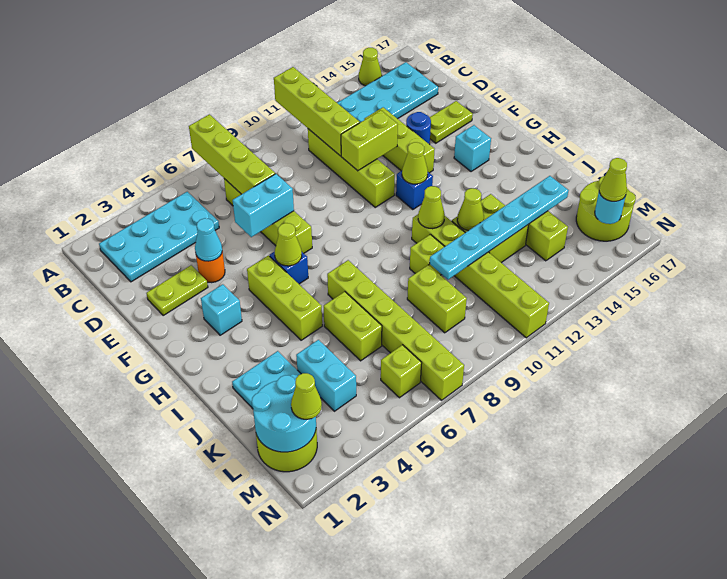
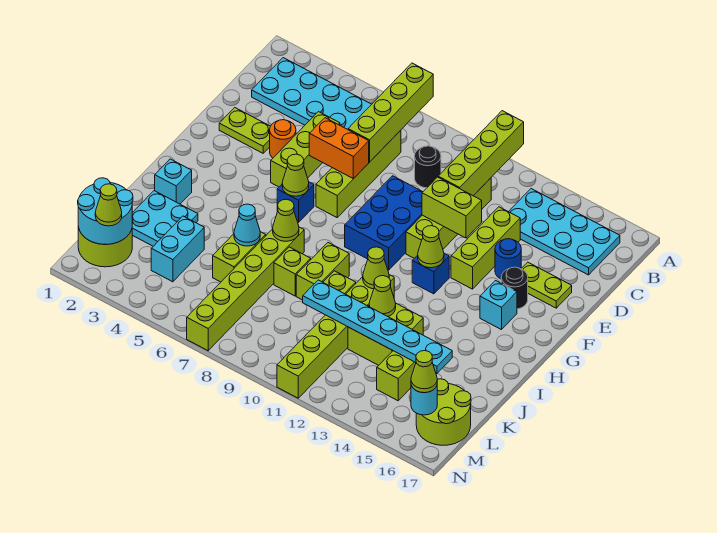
lime cone A15 level 1 -> lime cone I7 level 2
none -> black round brick C9 level 1
cyan cone E4 level 2 -> cyan cone J6 level 2
cyan brick E6:E7 level 2 -> orange brick E6:E7 level 2
none -> blue brick E9:G10 level 1
none -> black round brick F15 level 1
cyan brick G3 level 1 -> cyan brick I2 level 1
lime brick G5:I5 level 1 -> lime brick D5:F5 level 1
lime brick K9:L9 level 1 -> lime brick I9:J9 level 1
lime brick M6 level 1 -> lime brick J8 level 1

